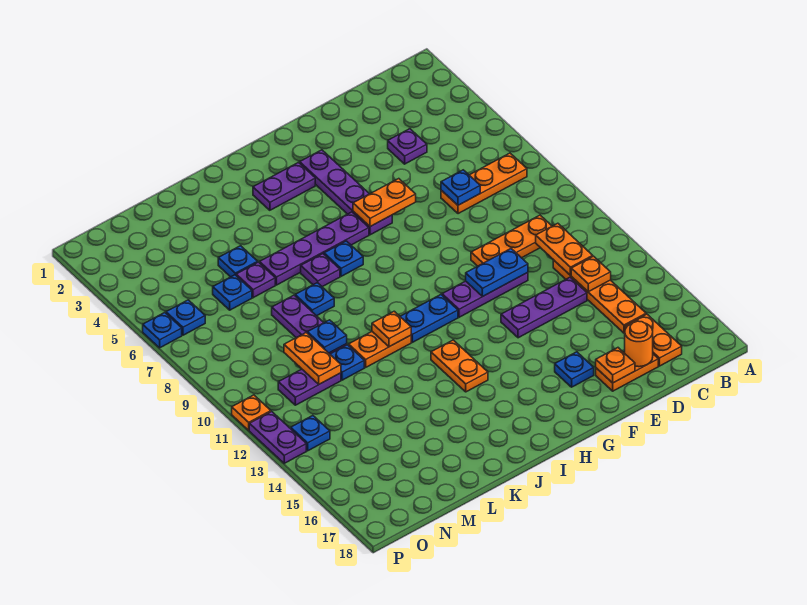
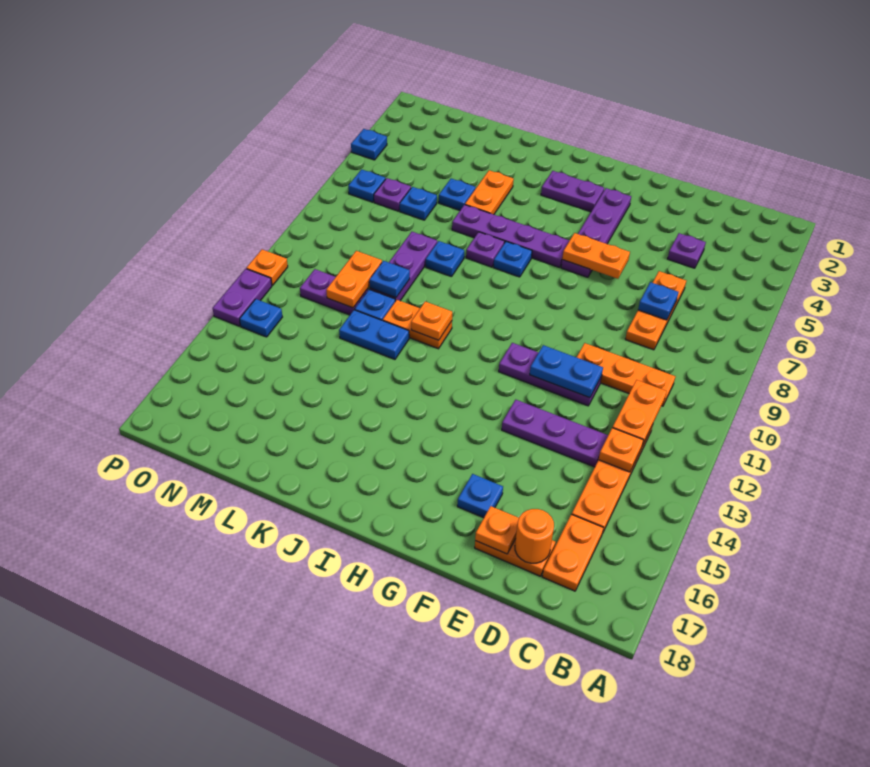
orange plate B7:D7 level 1 -> orange plate D6:D8 level 1
blue plate H11:I11 level 1 -> blue plate K12:L12 level 1
orange plate I13:I14 level 1 -> orange plate K4:K5 level 1
purple plate L6 level 1 -> purple plate N6 level 1
blue plate P6 level 1 -> blue plate P4 level 1

